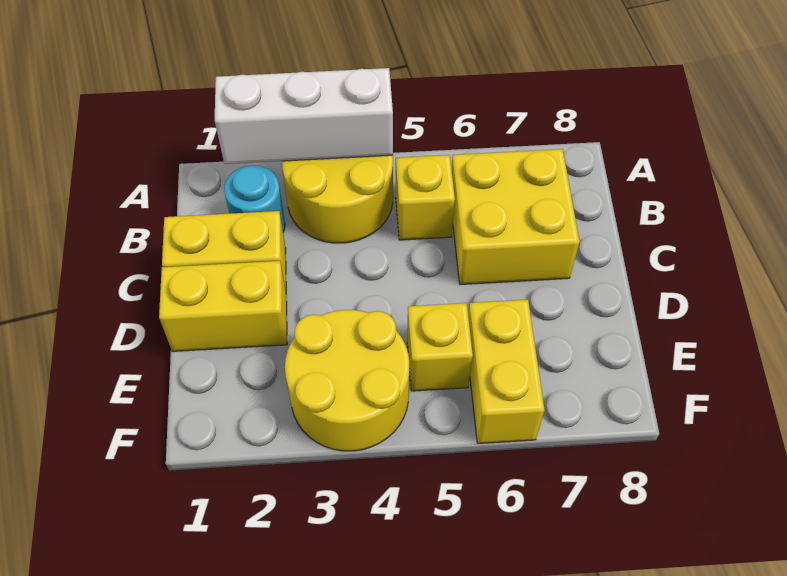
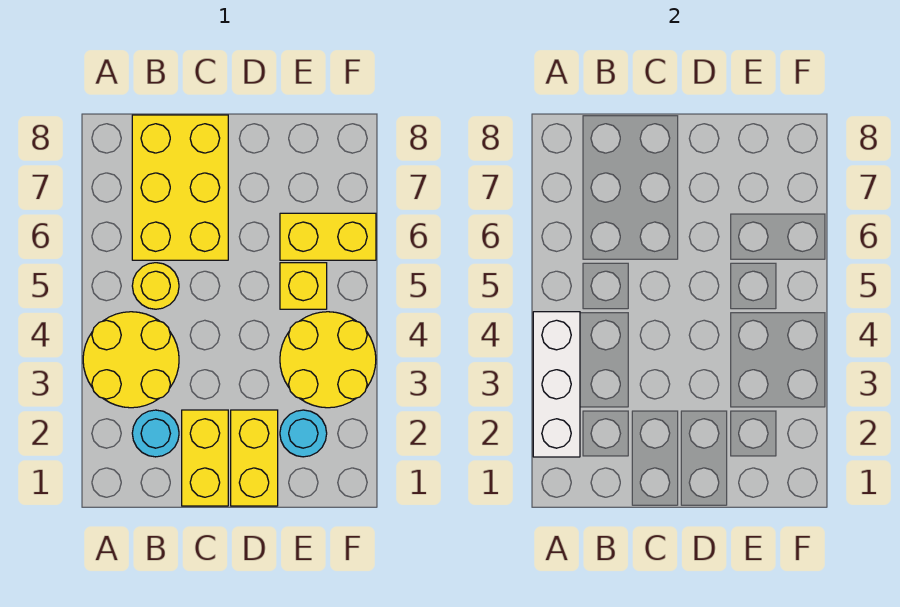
yellow brick B5 level 1 -> yellow round brick B5 level 1
yellow brick B6:C7 level 1 -> yellow brick B6:C8 level 1
none -> cyan round brick E2 level 1

